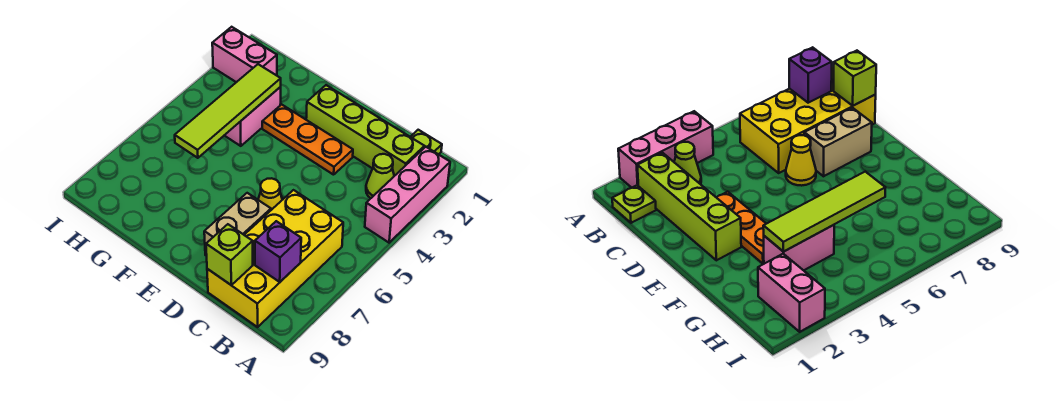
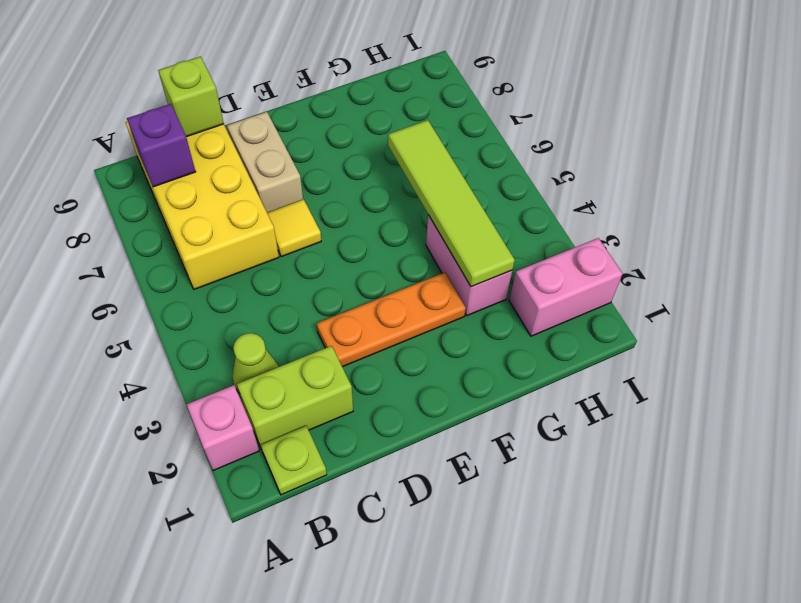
pink brick A2:A4 level 1 -> pink brick A2 level 1
lime brick B2:E2 level 1 -> lime brick B2:C2 level 1
yellow cone D6 level 1 -> yellow tile D6 level 1

